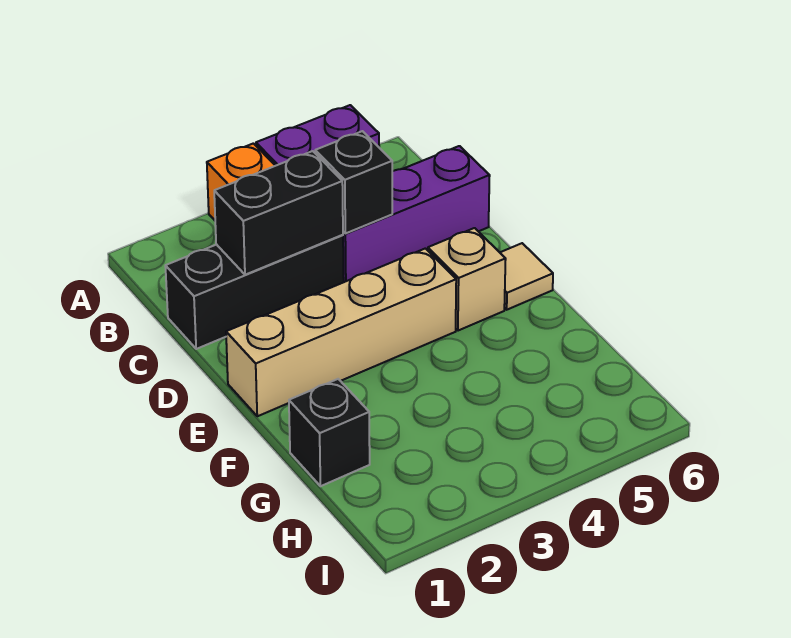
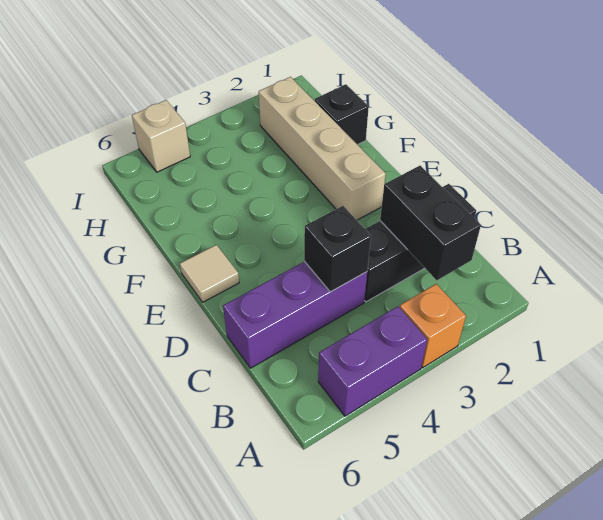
black brick C2:C3 level 2 -> black brick B2:C2 level 2
tan brick E1:E4 level 1 -> tan brick E2:H2 level 1
tan brick E5 level 1 -> tan brick I5 level 1

